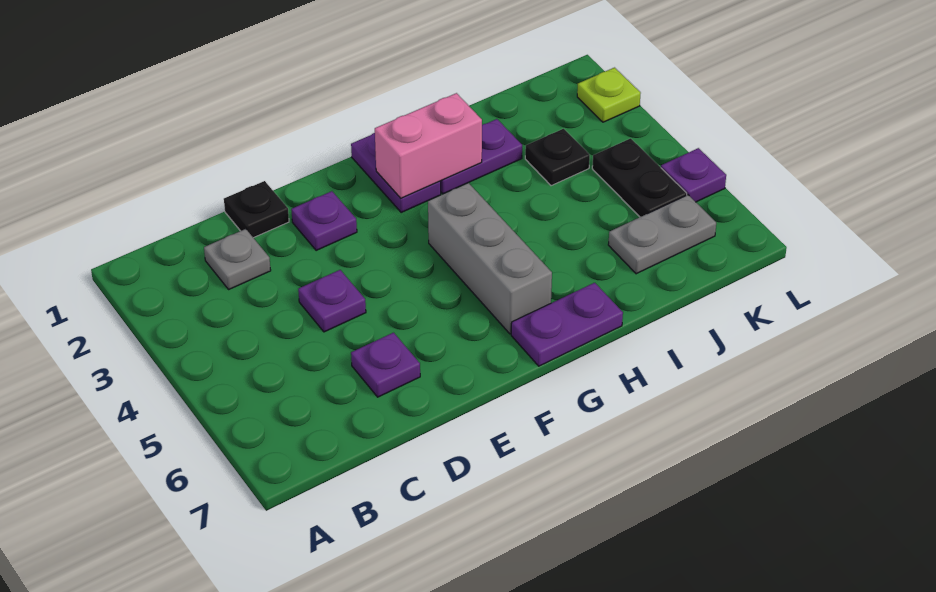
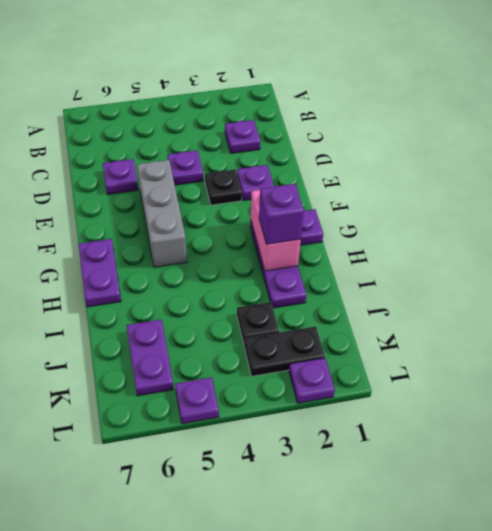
grey plate C2 level 1 -> purple plate C2 level 1
black plate D1 level 1 -> black plate E3 level 1
grey brick G4:G6 level 1 -> grey brick E5:G5 level 1
none -> purple brick H2 level 3
grey plate J6:K6 level 1 -> purple plate J6:K6 level 1
black plate K4:K5 level 1 -> black plate K2:K3 level 1
lime plate L2 level 1 -> purple plate L2 level 1

